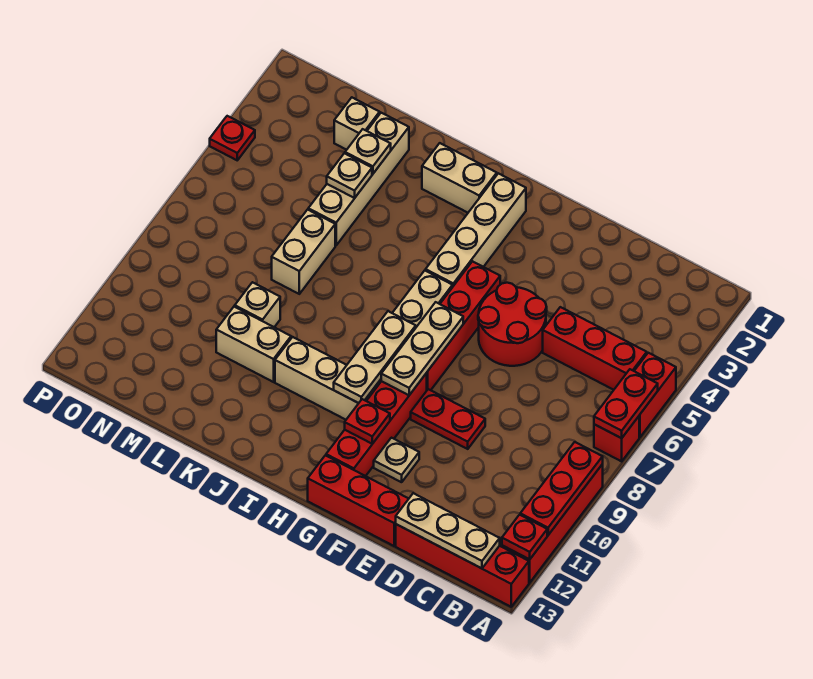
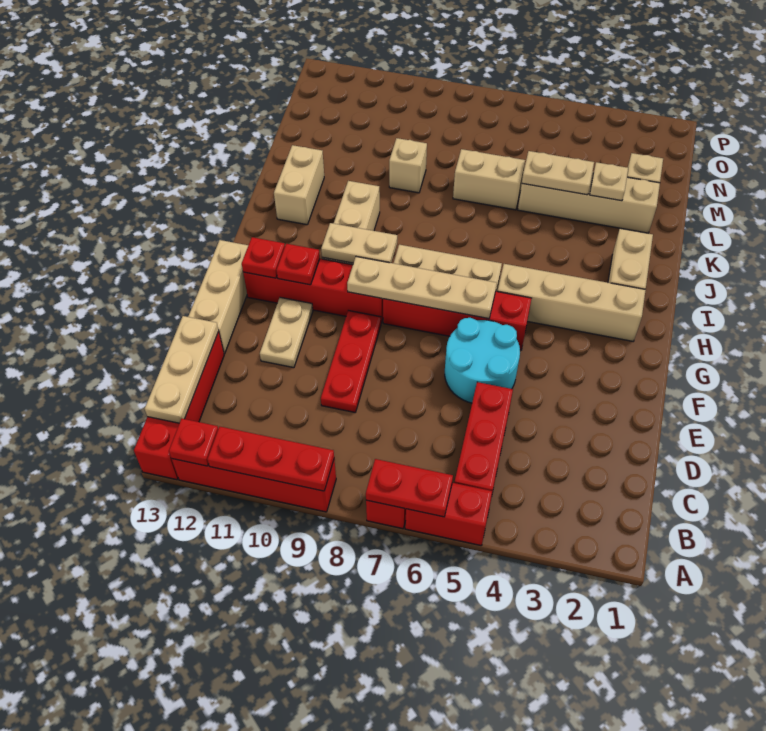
red round brick E5:F6 level 1 -> cyan round brick E5:F6 level 1
red plate E9:F9 level 1 -> red plate D9:F9 level 1
red brick E13:G13 level 1 -> tan brick E13:G13 level 1
tan plate F11 level 1 -> tan plate E11:F11 level 1
tan plate G7:G9 level 2 -> tan plate G6:G9 level 2
tan plate H8:H10 level 2 -> tan plate H9:H10 level 2
tan brick K10:L10 level 1 -> tan brick J12:K12 level 1
tan plate L4 level 2 -> tan plate L4:L5 level 2
red plate P4 level 1 -> red plate G12 level 2

